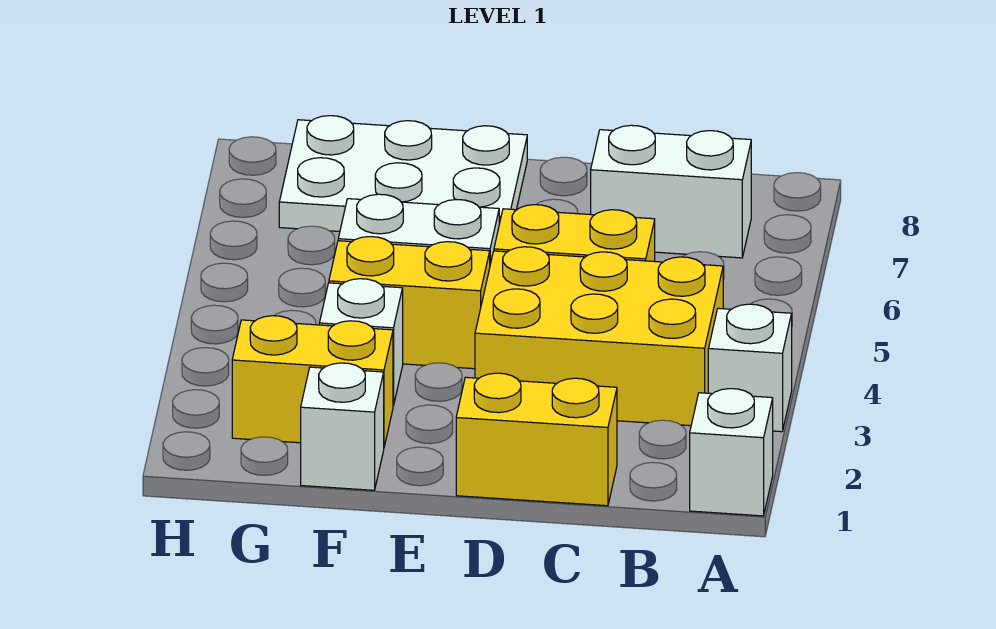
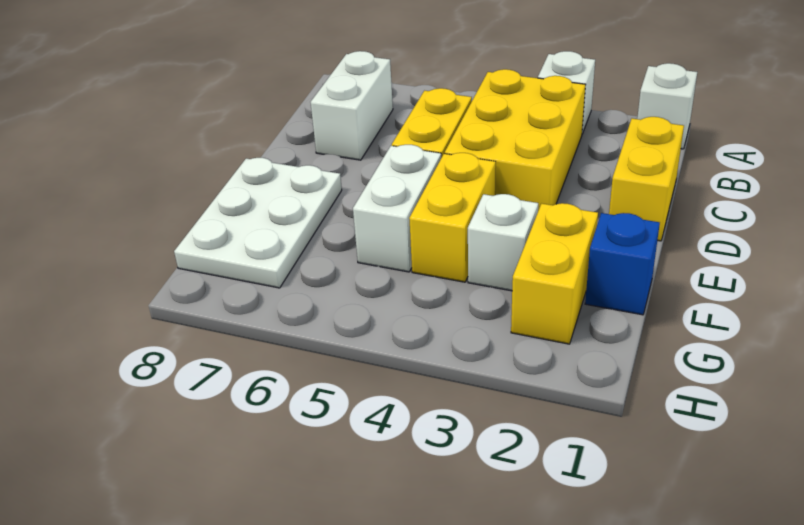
white brick F1 level 1 -> blue brick F1 level 1

